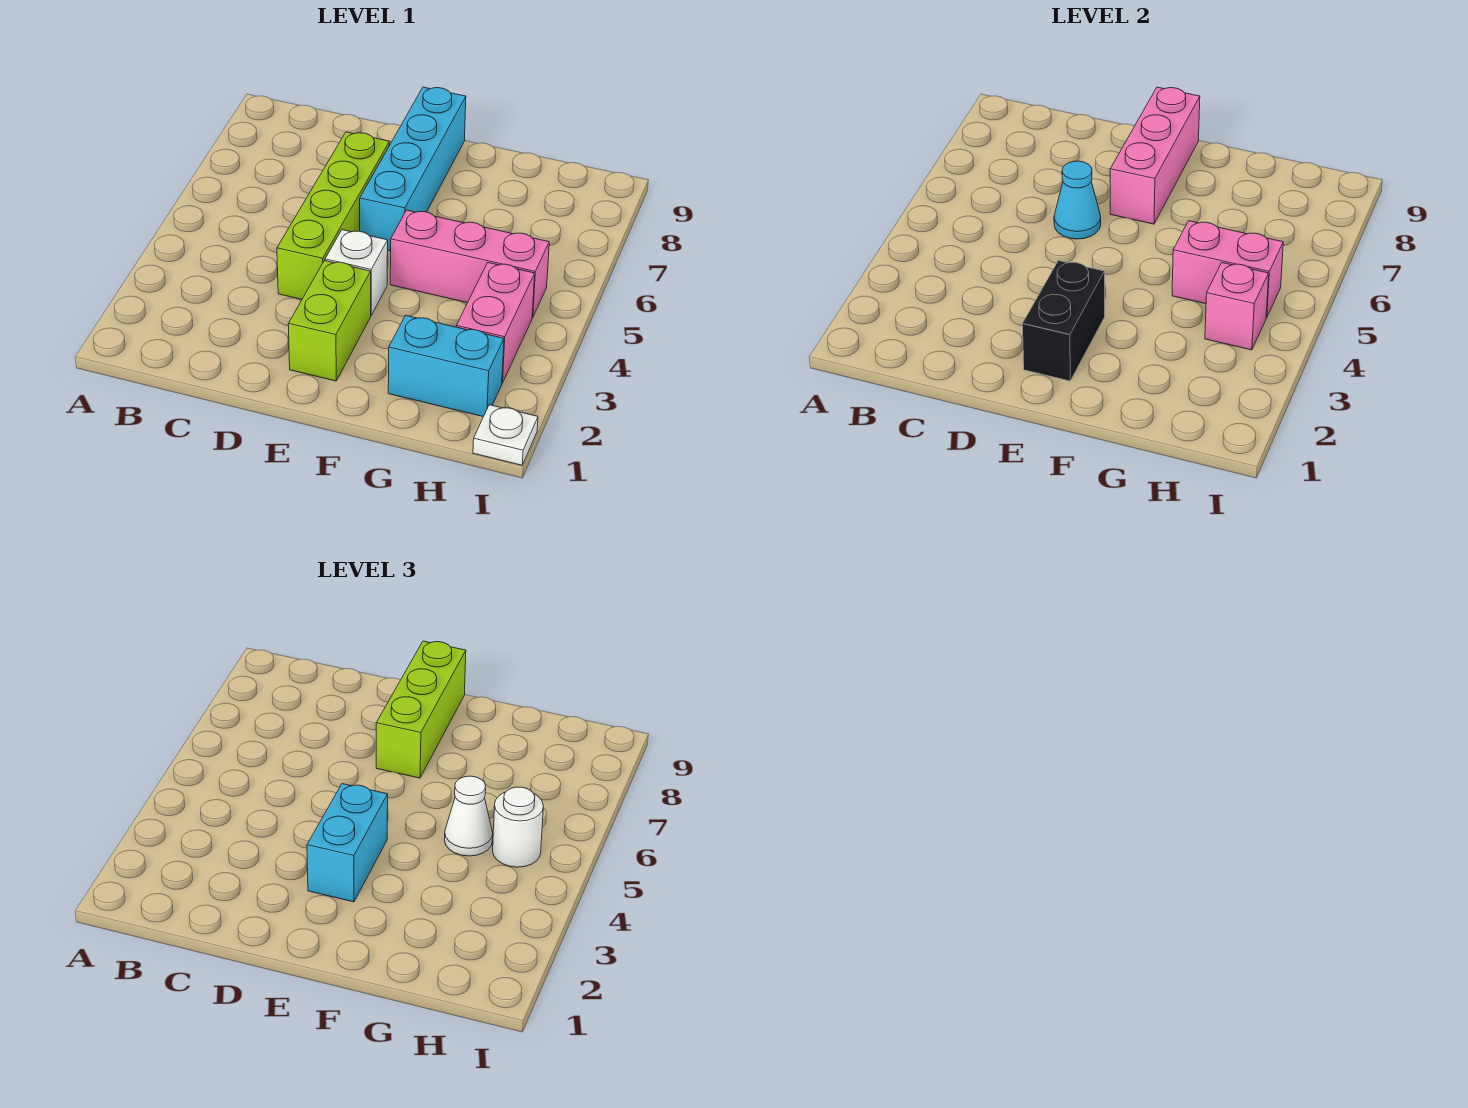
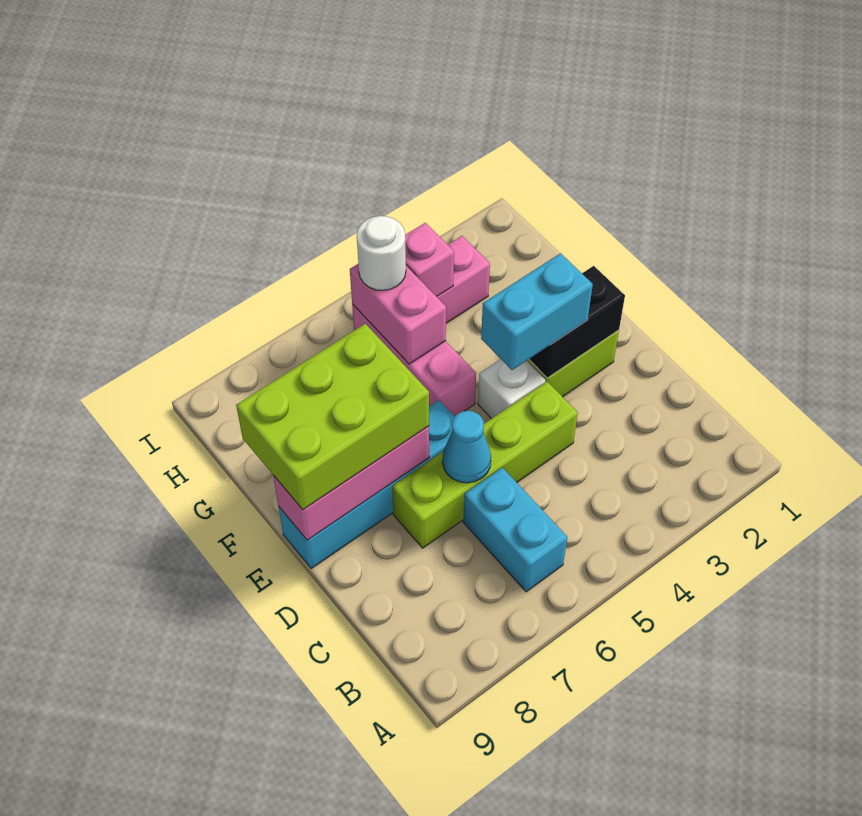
lime brick E7:E9 level 3 -> lime brick E7:F9 level 3
cyan brick G2:H2 level 1 -> cyan brick B6:C6 level 1
white cone G5 level 3 -> none
white plate I1 level 1 -> none

